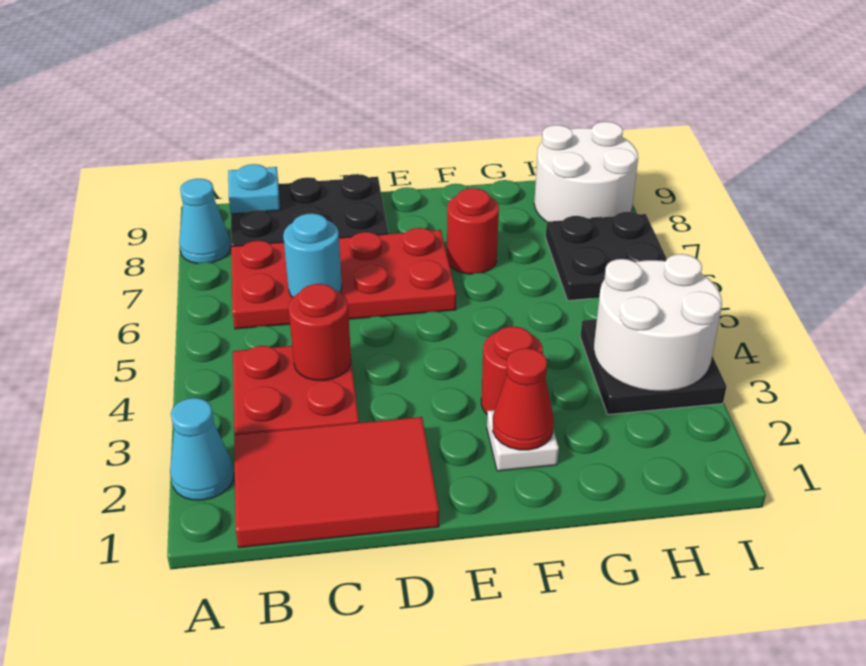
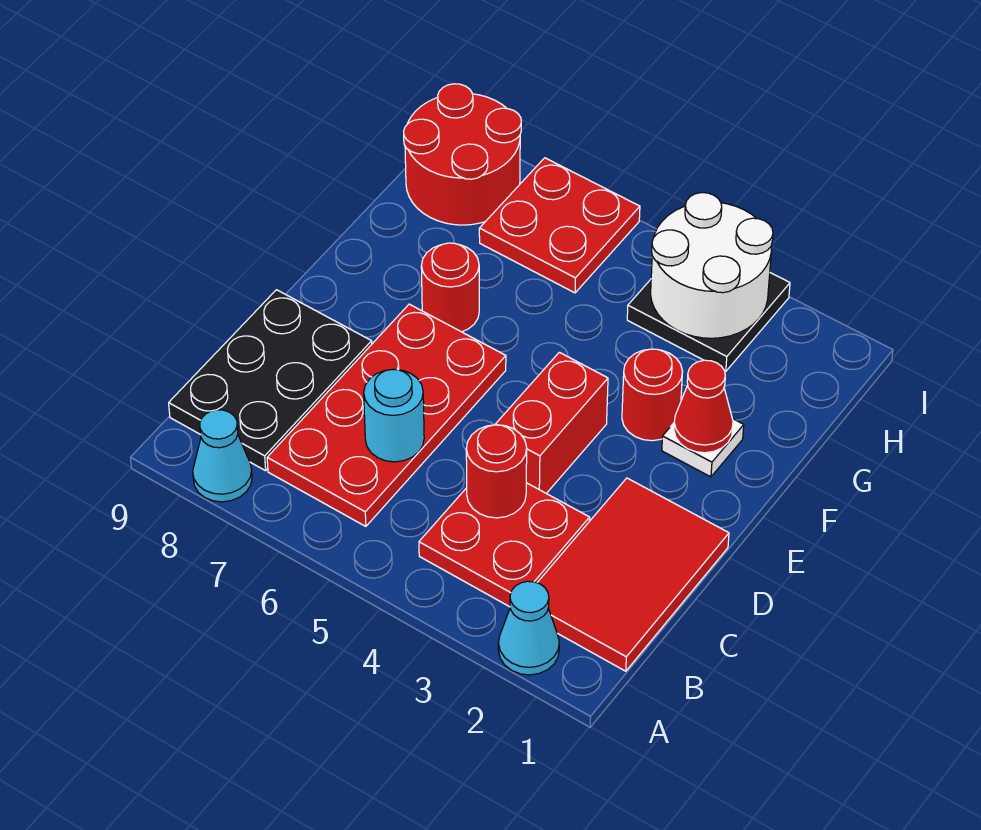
cyan plate B9 level 2 -> none
none -> red brick D4:E4 level 1
black plate H6:I7 level 1 -> red plate H6:I7 level 1
white round brick H8:I9 level 1 -> red round brick H8:I9 level 1

